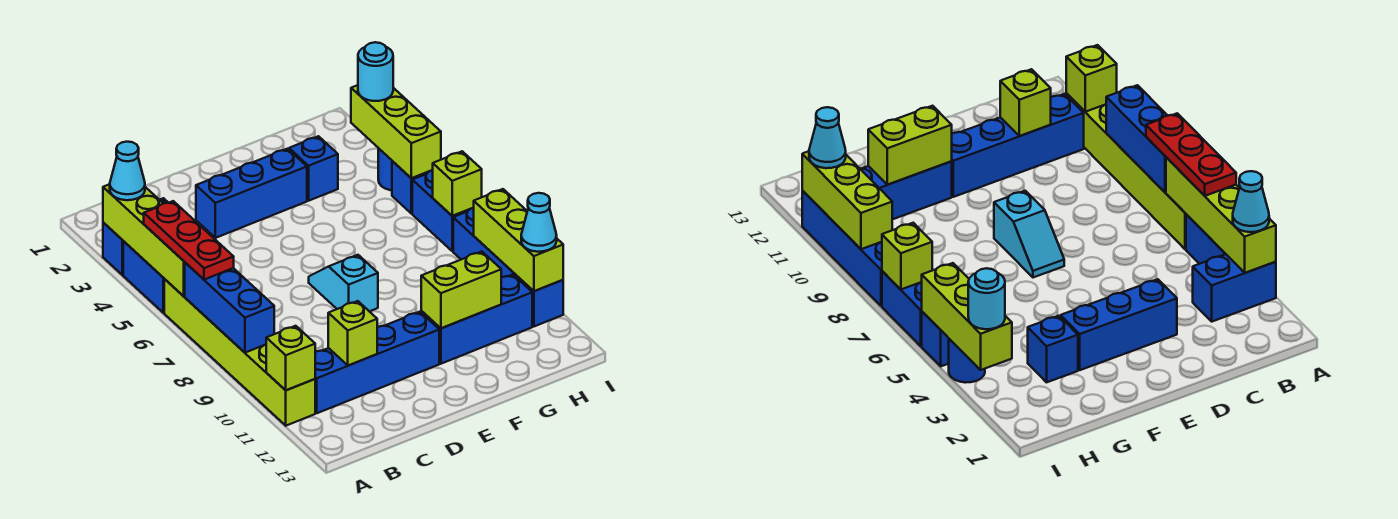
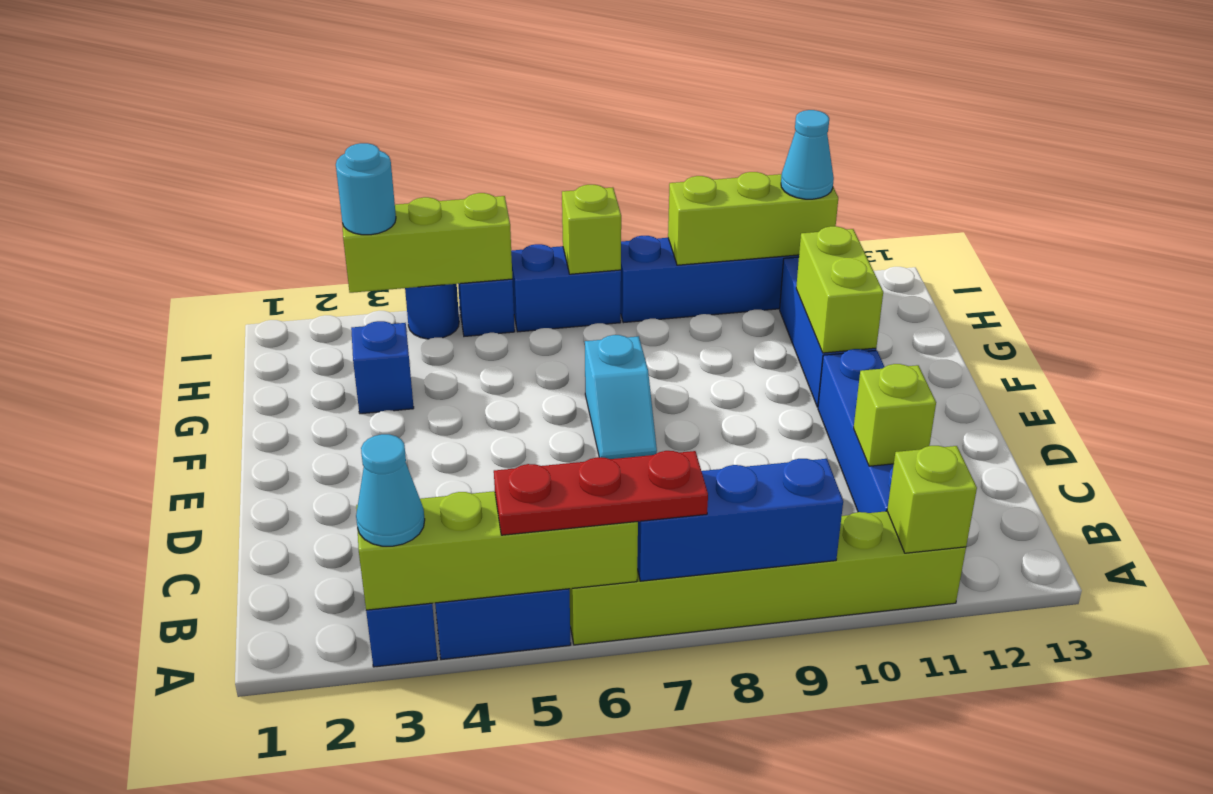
blue brick D3:F3 level 1 -> none
cyan slope E7:E8 level 1 top 8 -> cyan slope E7:F7 level 1 top F

